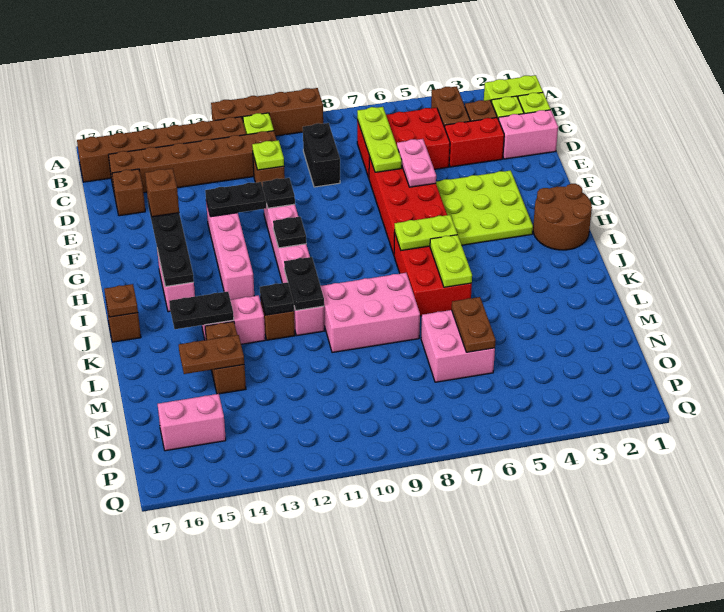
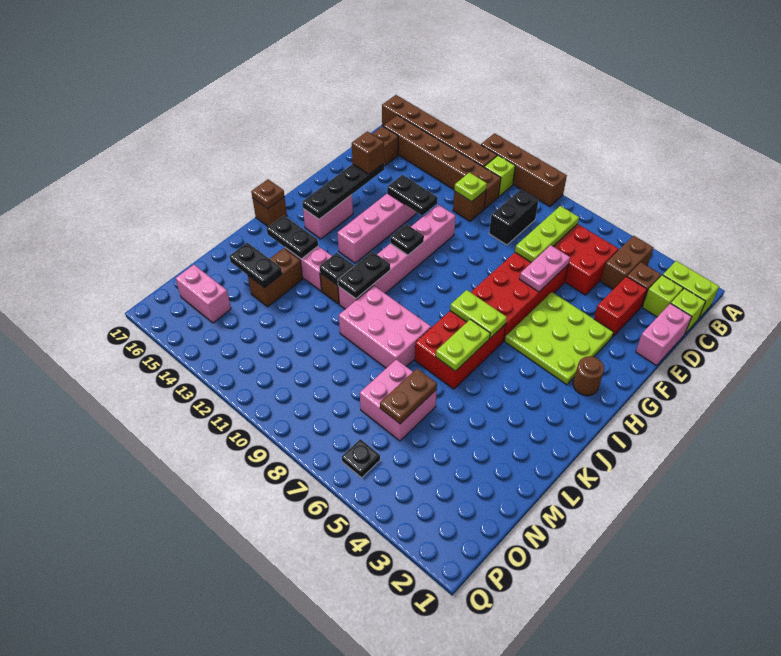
pink brick D1:D2 level 1 -> pink brick D1:E1 level 1
red brick D3:D4 level 1 -> red brick D3:E3 level 1
black plate F11 level 2 -> black plate P6 level 1
brown round brick H1:I2 level 1 -> brown round brick H2 level 1
brown plate M14:M15 level 2 -> black plate M14:M15 level 2

